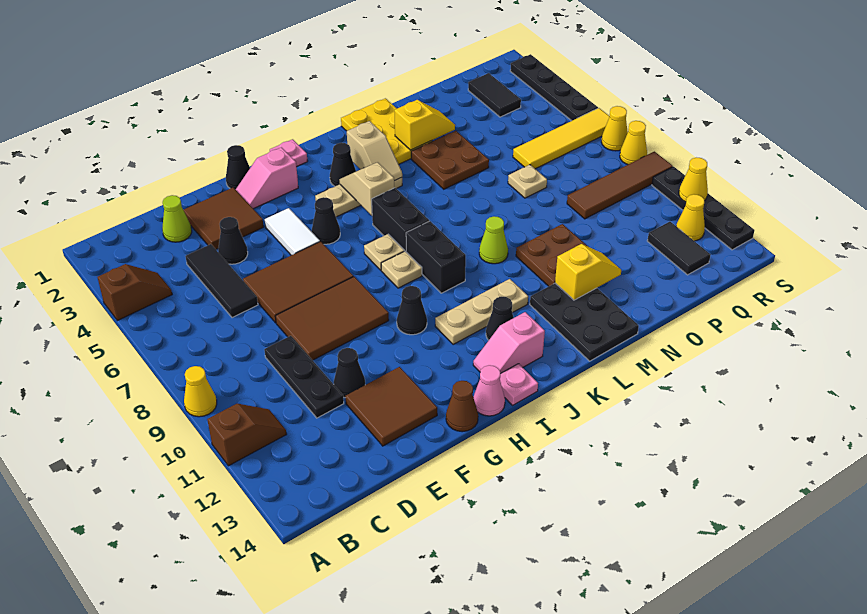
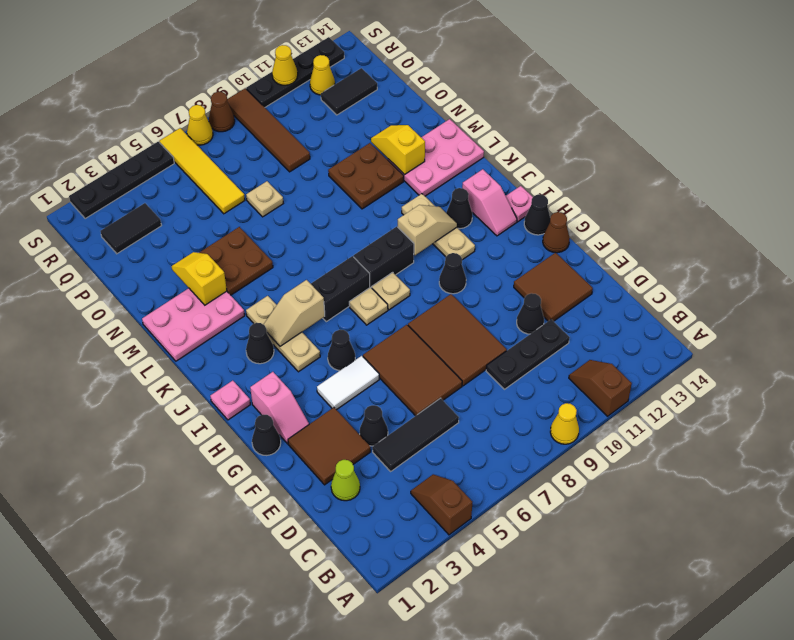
pink cone H14 level 1 -> black cone H14 level 1
tan slope K3:K4 level 2 top 3 -> tan slope J10:J11 level 2 top 10
yellow plate L1:M3 level 1 -> pink plate L1:M3 level 1
lime cone L9 level 1 -> none
black plate L12:M14 level 1 -> pink plate L12:M14 level 1
yellow cone S8 level 1 -> brown cone S8 level 1

